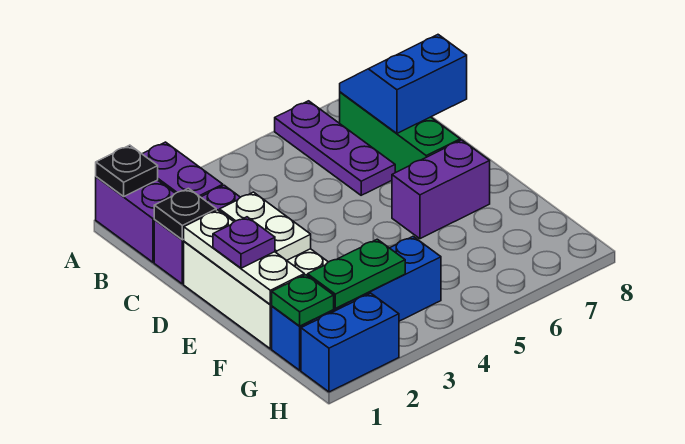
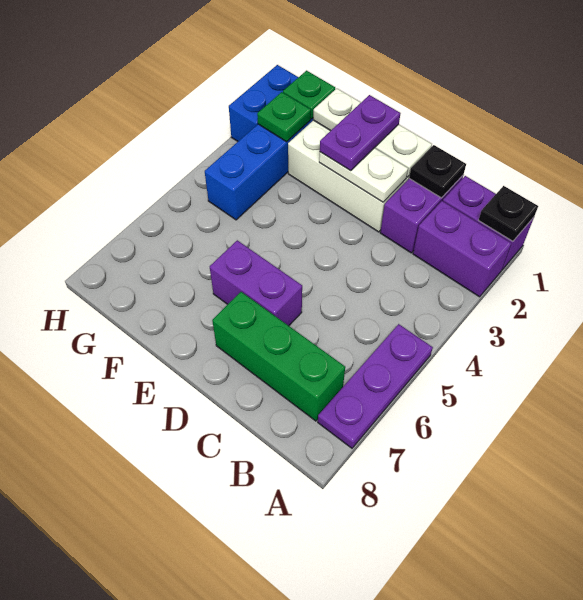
purple plate A6:C6 level 1 -> purple plate A5:A7 level 1
blue slope B7:C8 level 2 top C -> none
purple plate E1 level 3 -> purple plate E1:E2 level 3
purple brick E6:E7 level 1 -> purple brick D6:E6 level 1
green plate G2:G3 level 2 -> green plate G2 level 2

